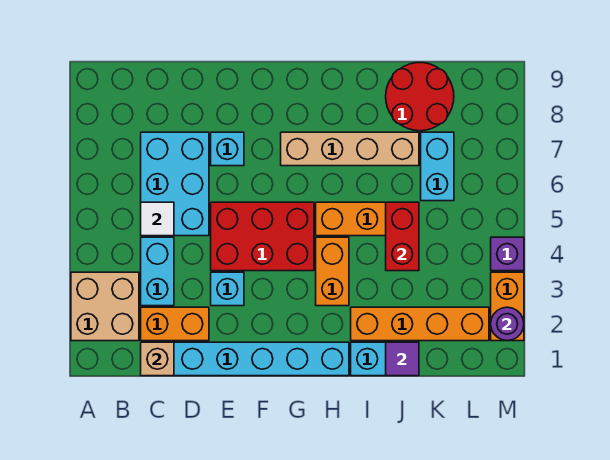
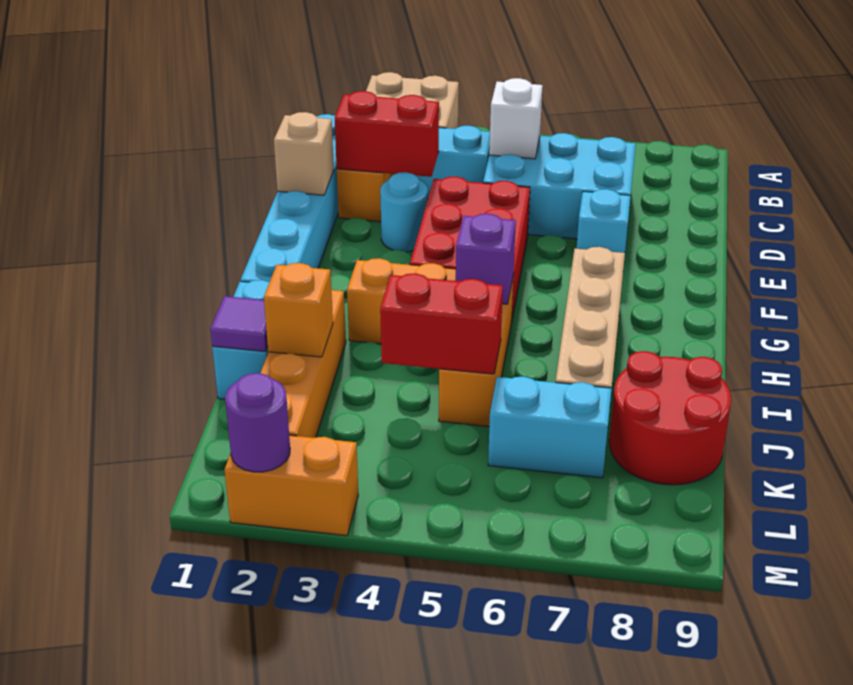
tan brick C1 level 2 -> tan brick E1 level 2
white tile C5 level 2 -> white brick C5 level 2
none -> red brick D2:D3 level 2
cyan brick E3 level 1 -> cyan round brick E3 level 1
none -> orange brick J2 level 2
purple brick M4 level 1 -> purple brick H5 level 2

